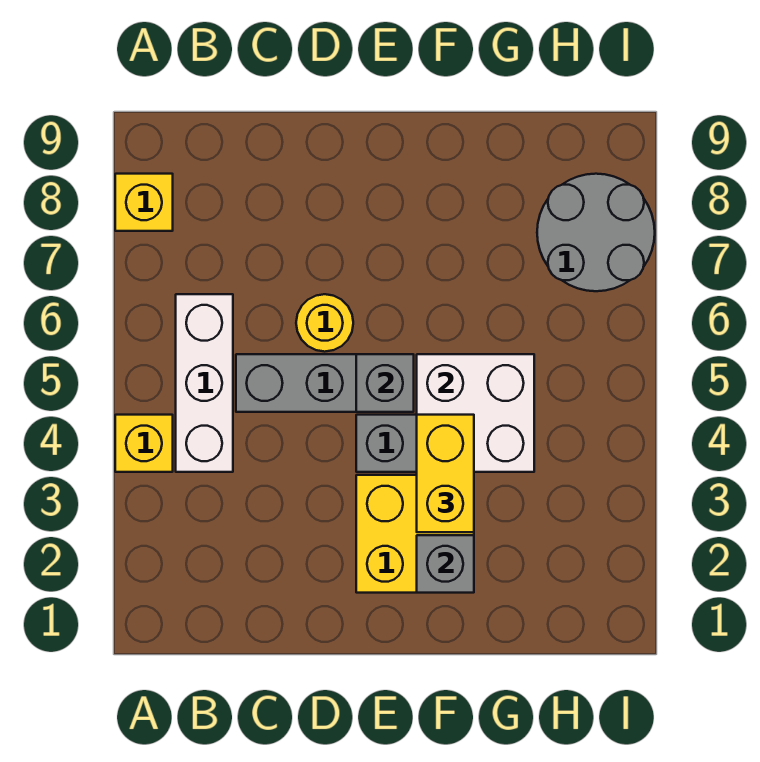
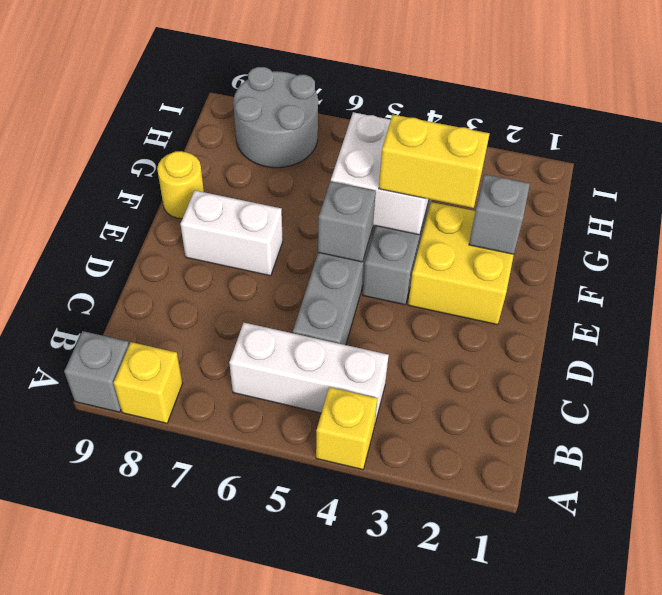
none -> grey brick A9 level 1
yellow round brick D6 level 1 -> yellow round brick F9 level 1
none -> white brick E7:E8 level 1

